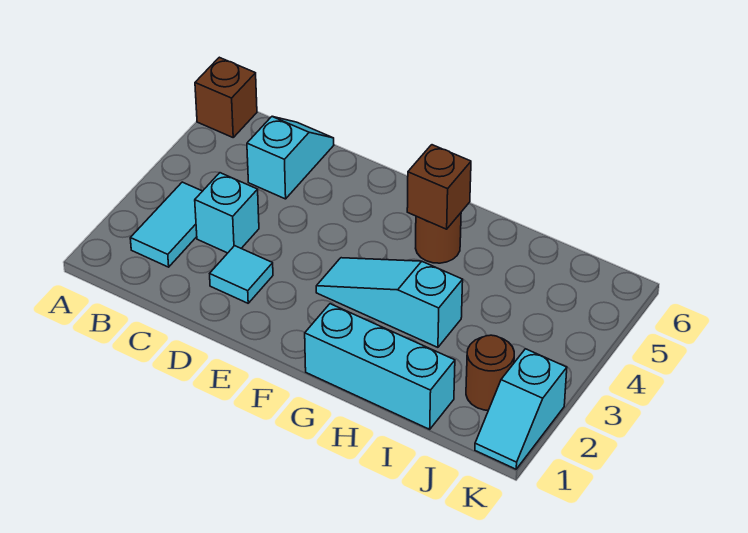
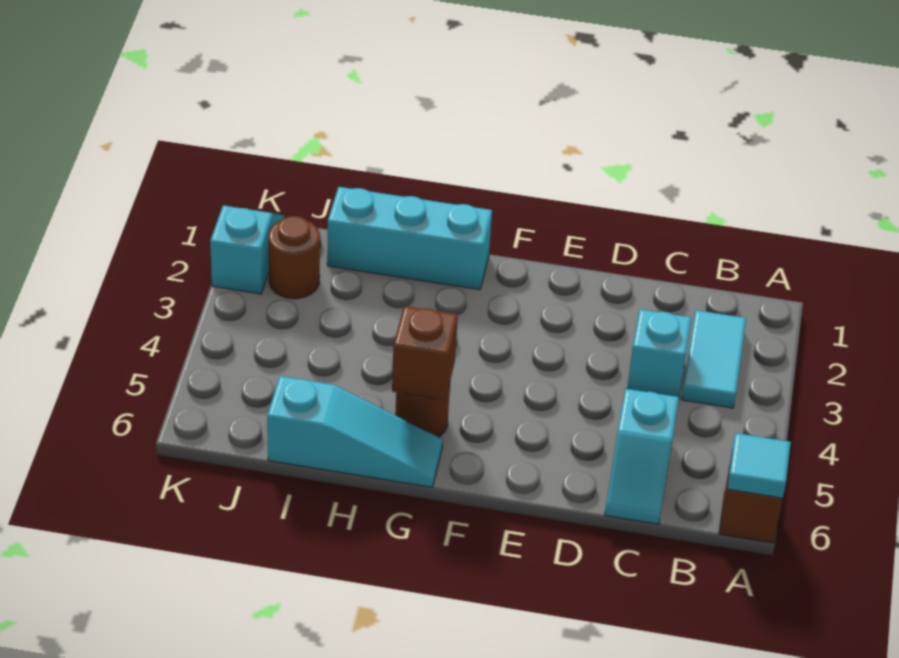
cyan tile D2 level 1 -> cyan tile A6 level 2
cyan slope F3:H3 level 1 top H -> cyan slope G6:I6 level 1 top I

